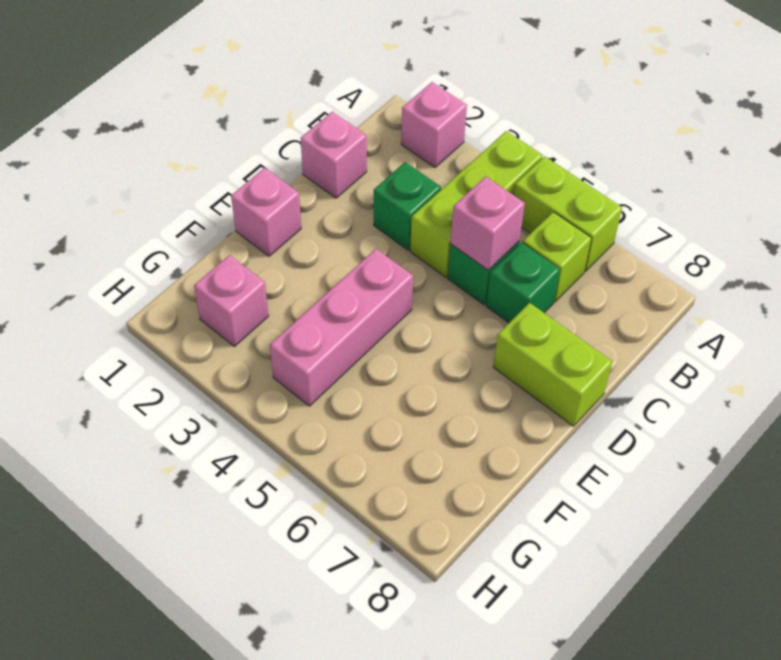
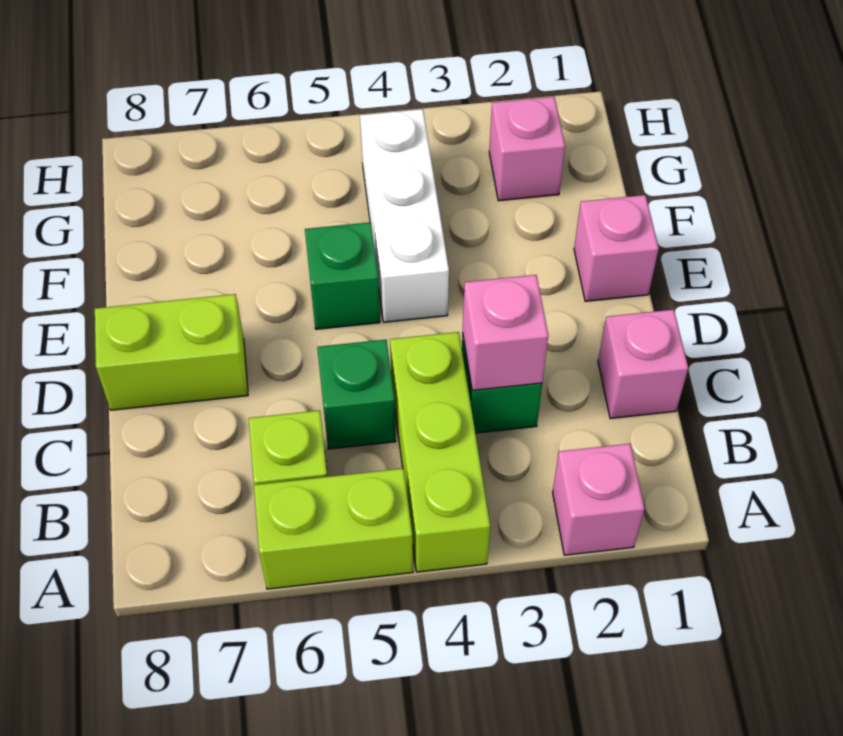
pink brick C5 level 2 -> pink brick C3 level 2
green brick C6 level 1 -> green brick E5 level 1
pink brick E4:G4 level 1 -> white brick E4:G4 level 1

